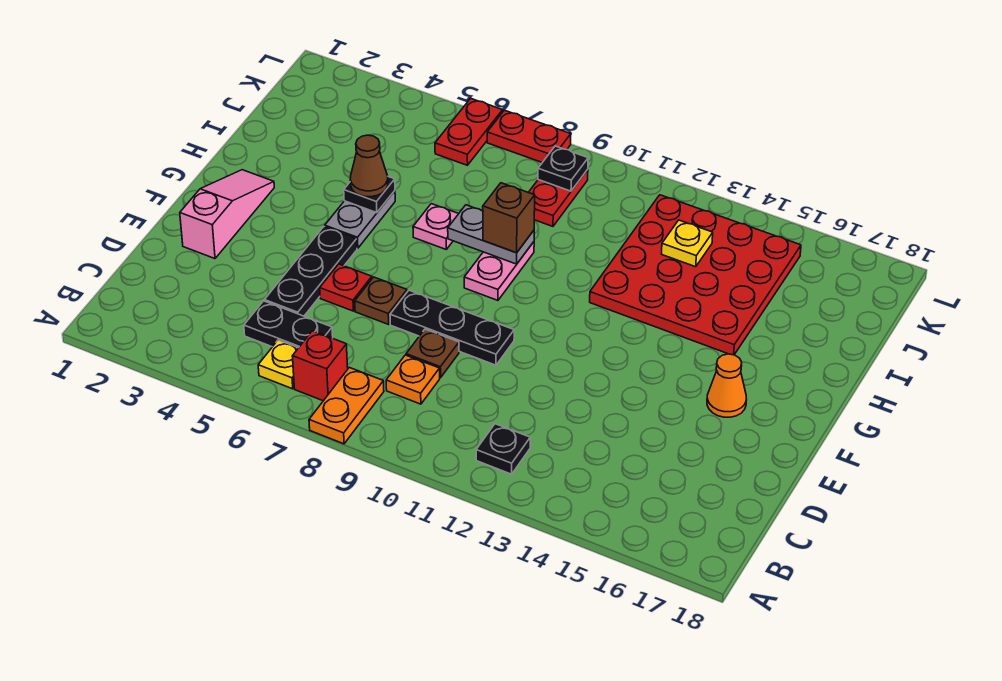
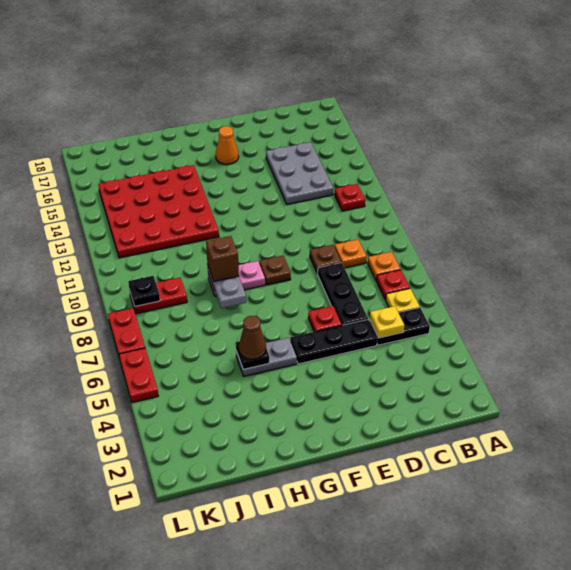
orange plate A8:B8 level 1 -> orange plate B8 level 1
red brick B7 level 1 -> red plate B7 level 1
black plate B12 level 1 -> red plate B12 level 1
black plate C5:C6 level 1 -> black plate B5:C5 level 1
none -> grey plate C13:D15 level 1
pink slope E2:G2 level 1 top E -> none
brown plate E7 level 1 -> brown plate F9 level 1
black plate E8:E10 level 1 -> black plate D6:D8 level 1
pink plate H7 level 1 -> none
yellow plate J13 level 2 -> yellow plate C5 level 2
red plate K6:L6 level 1 -> red plate L5:L6 level 1

